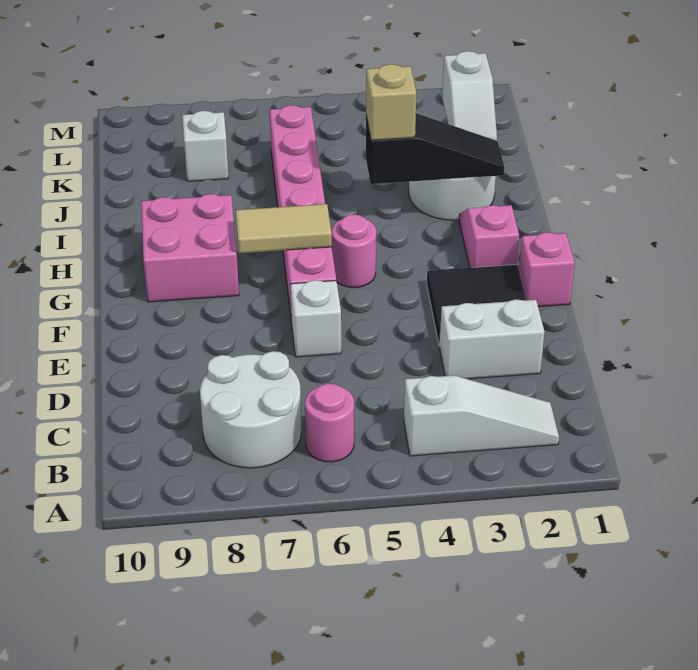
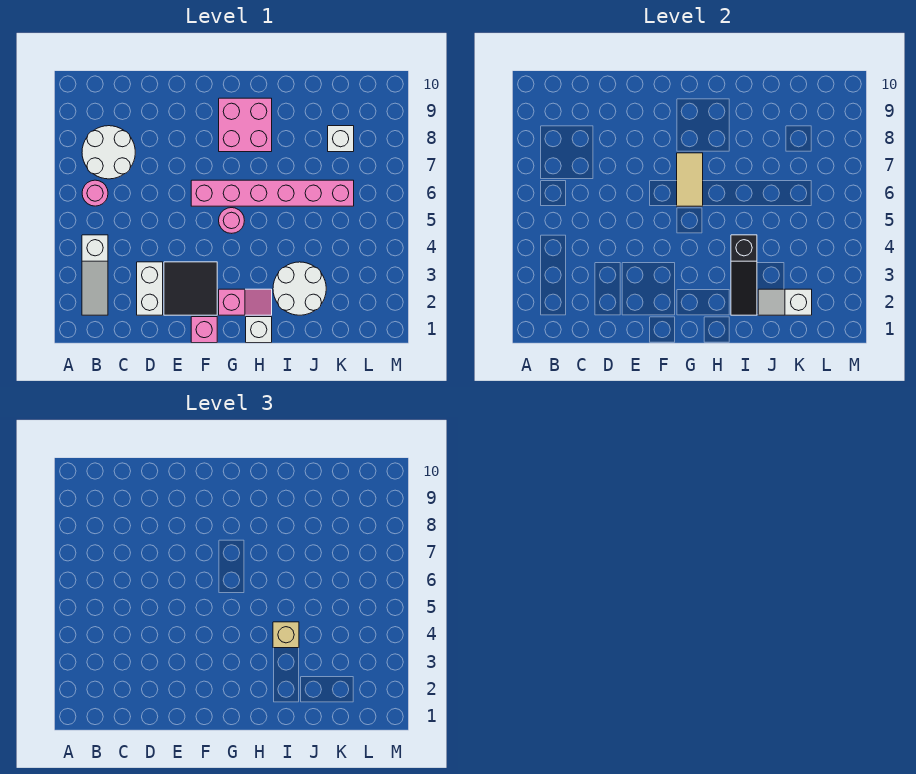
white brick E6 level 1 -> white brick H1 level 1

